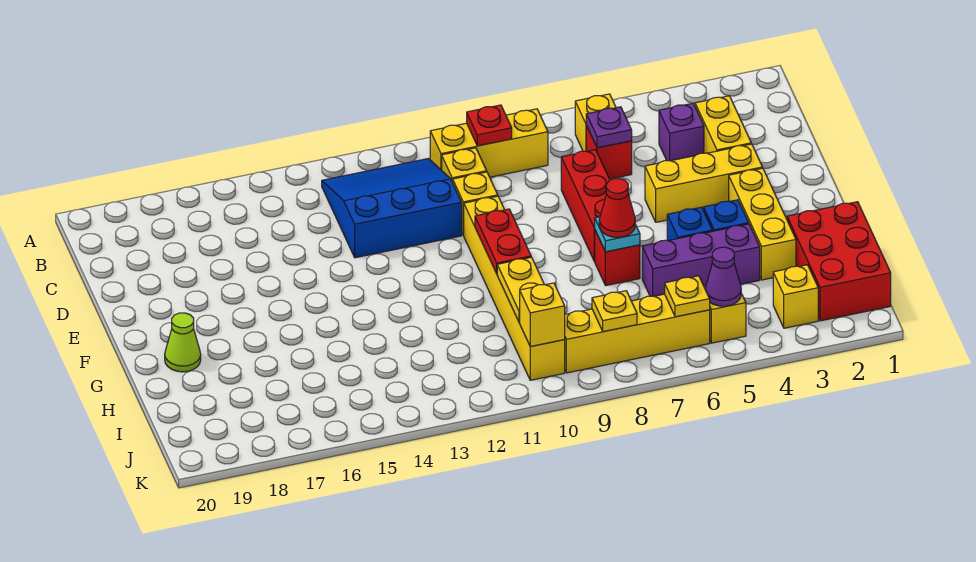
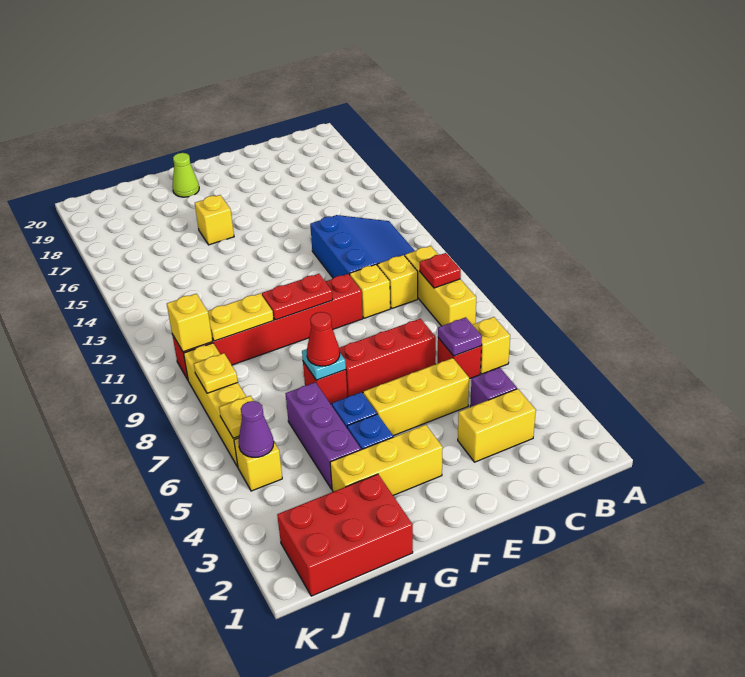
yellow brick E3:E5 level 1 -> yellow brick D5:F5 level 1
yellow brick E10:J10 level 1 -> red brick E10:J10 level 1
yellow brick J3 level 1 -> yellow brick G16 level 1

